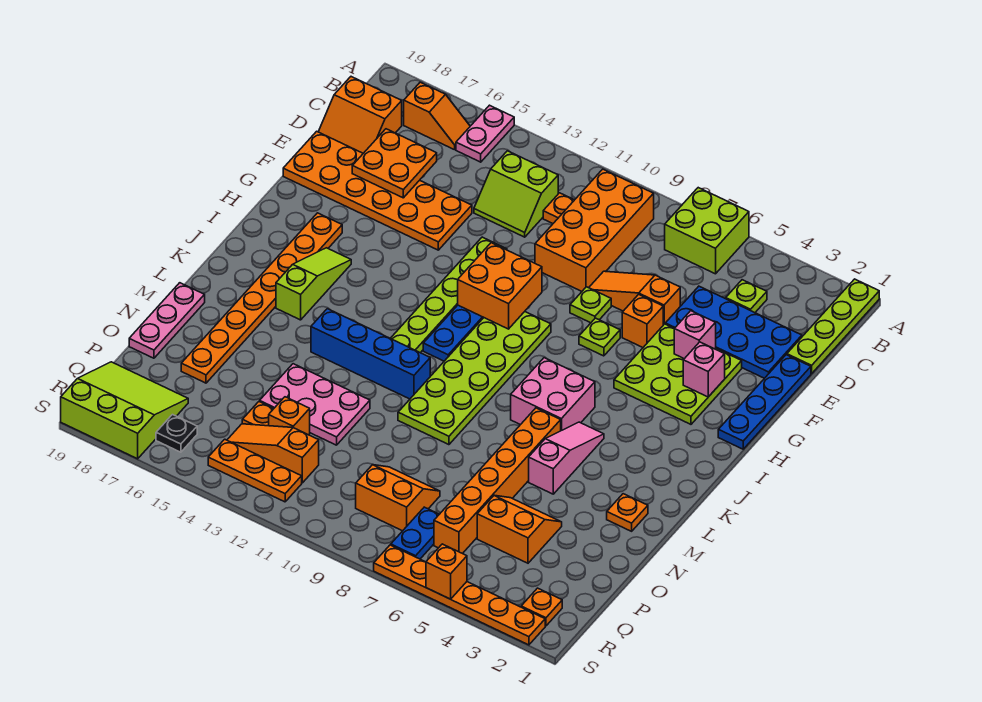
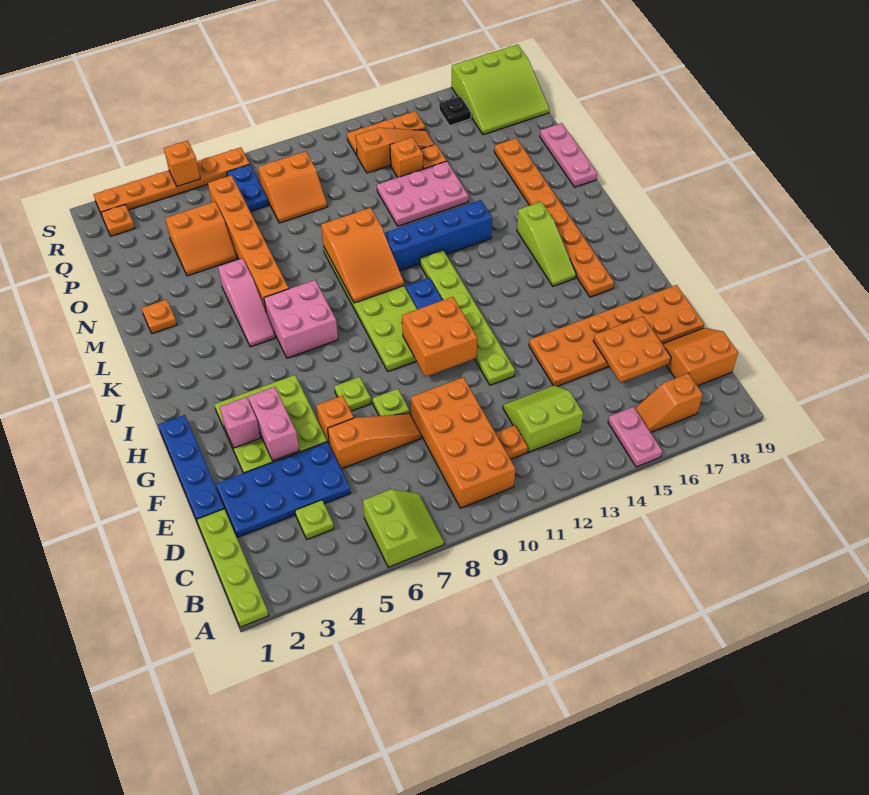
lime brick A6:B7 level 1 -> lime slope A6:B7 level 1 top 6
pink brick F4 level 2 -> pink brick F4:G4 level 2
none -> orange slope K9:M10 level 2 top M

